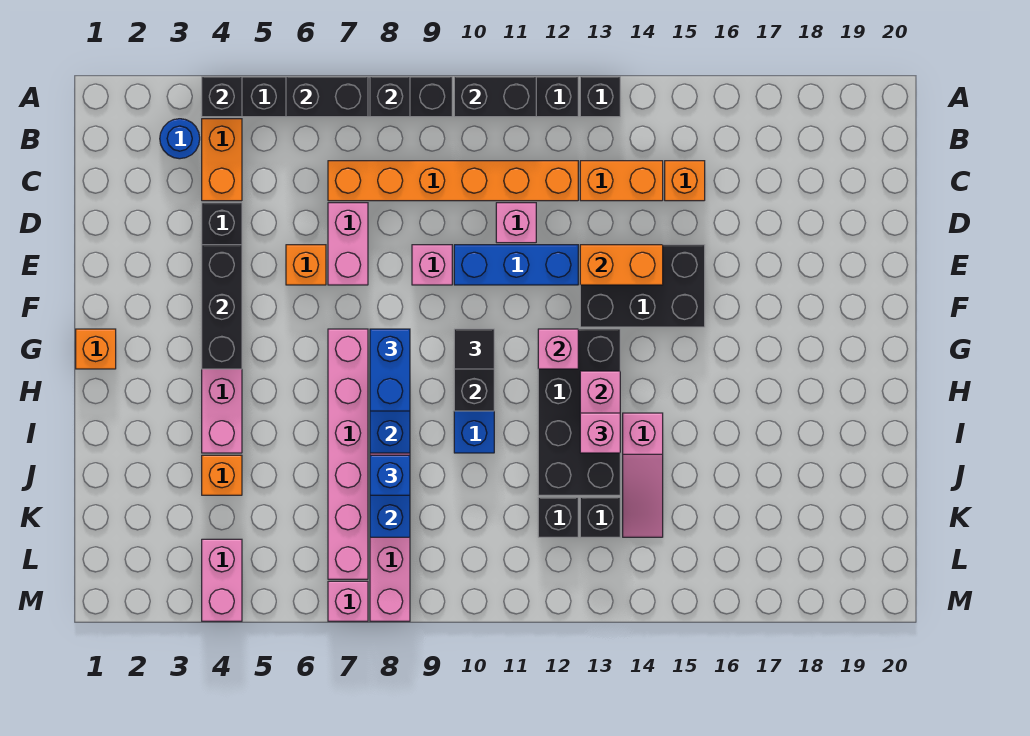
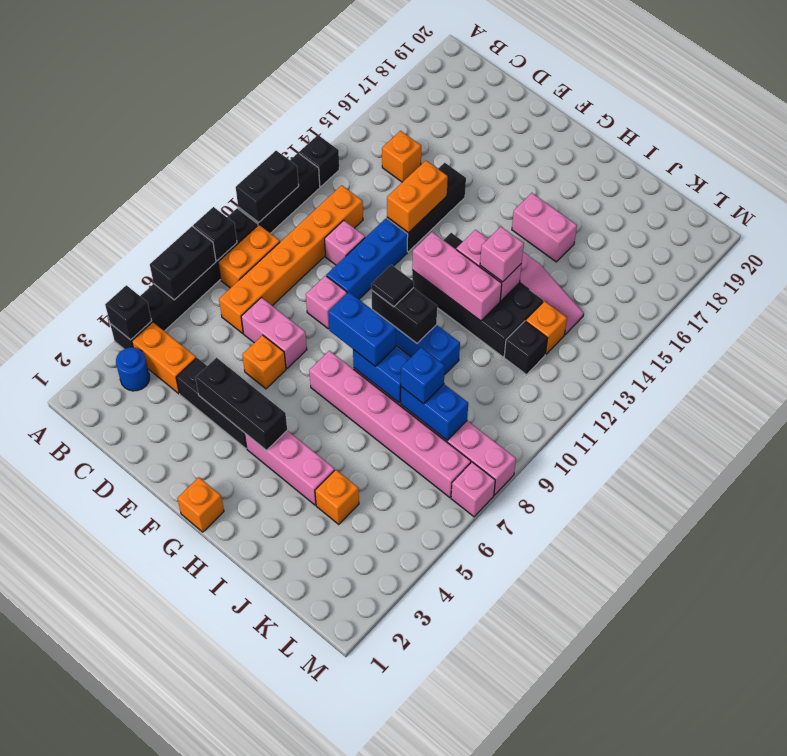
orange brick C13:C14 level 1 -> orange brick B8:B9 level 1
black brick E13:F15 level 1 -> black brick E13:E15 level 1
pink brick G12 level 2 -> pink brick G12:I12 level 2
black brick K13 level 1 -> orange brick K13 level 1
pink brick L4:M4 level 1 -> pink brick H16:I16 level 1

